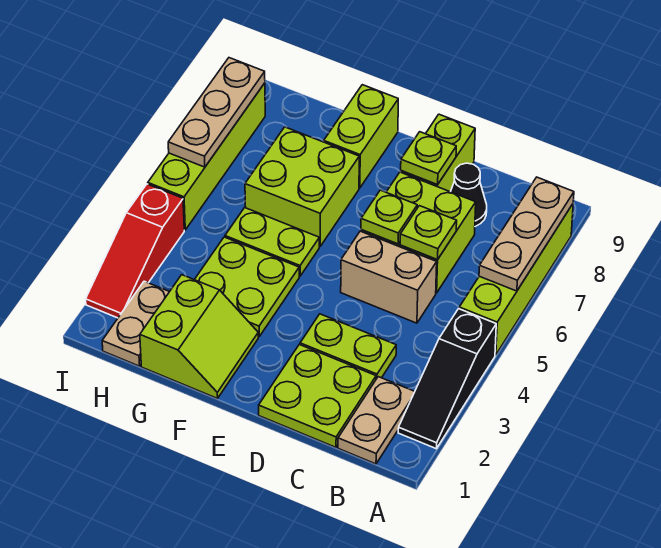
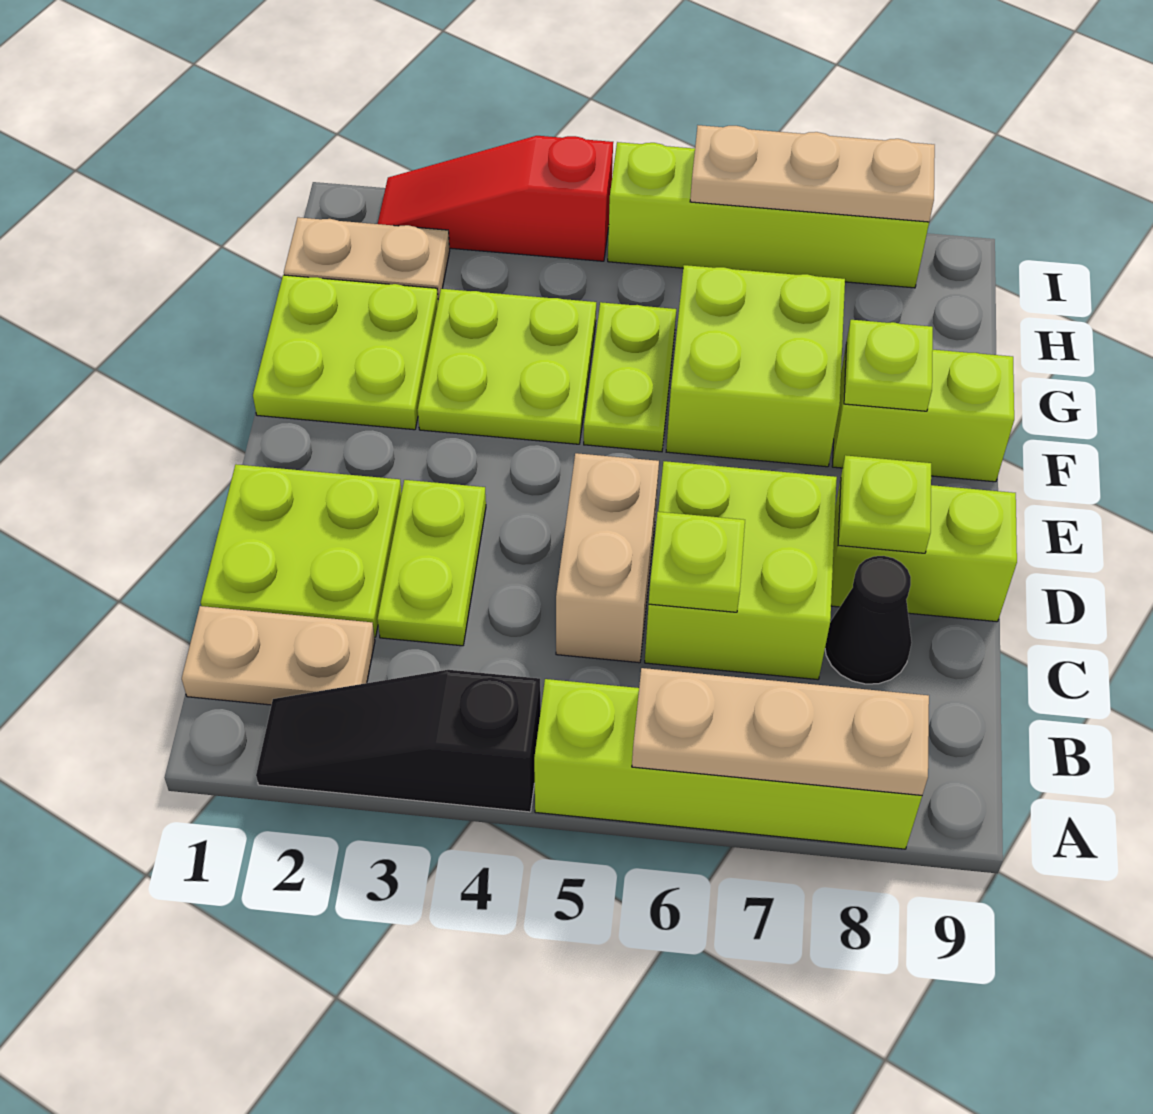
lime plate D6 level 2 -> lime plate F8 level 2
lime slope F1:G2 level 1 top G -> lime plate F1:G2 level 1

